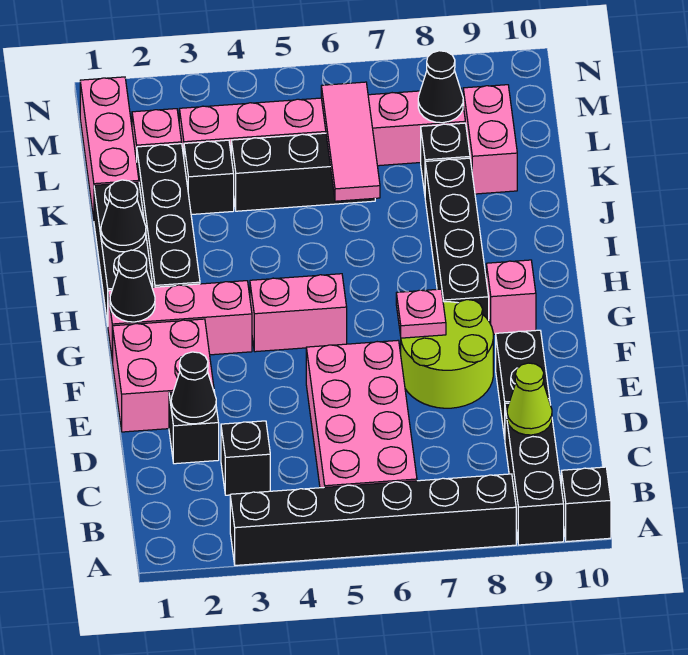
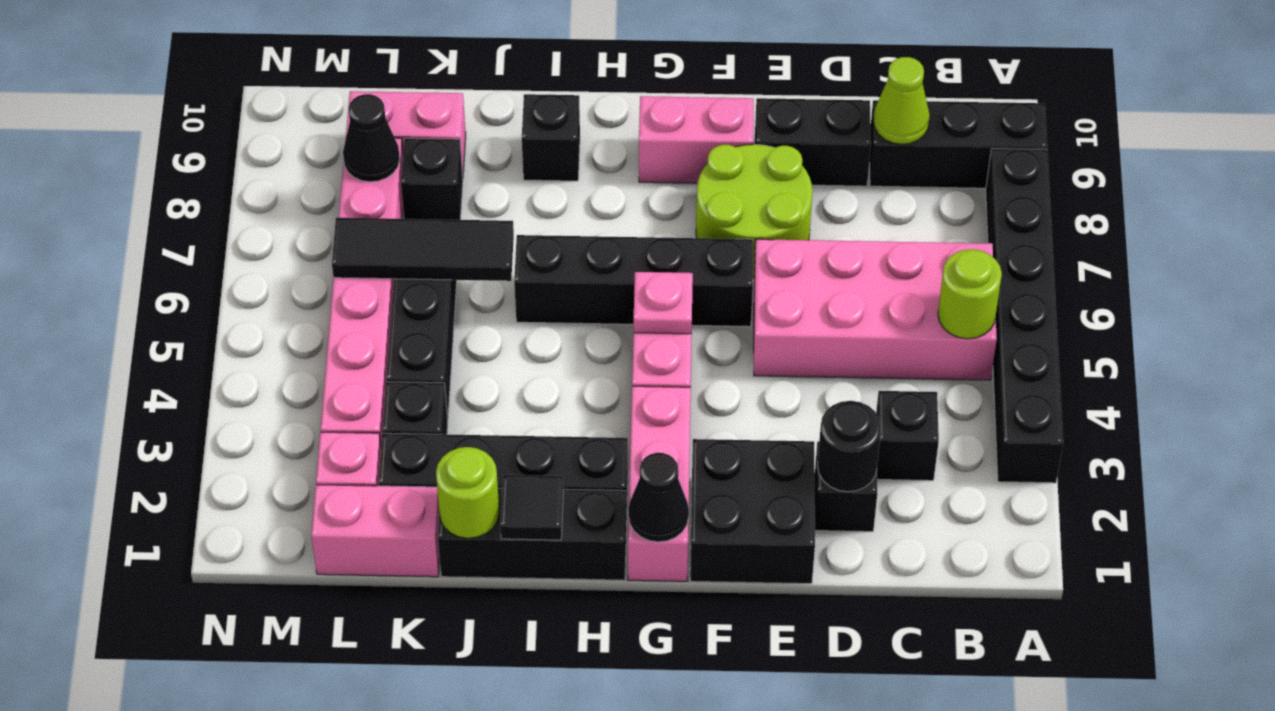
black brick A10 level 1 -> black brick I9 level 1
none -> lime round brick B5 level 2
black cone D2 level 2 -> black round brick D2 level 2
pink brick E1:F2 level 1 -> black brick E1:F2 level 1
pink plate F7 level 2 -> pink plate G5 level 2
black brick G8:J8 level 1 -> black brick F6:I6 level 1
pink brick G9 level 1 -> pink brick F9:G9 level 1
black cone I1 level 2 -> black tile I1 level 2
none -> lime round brick J1 level 2
pink tile J6:L6 level 2 -> black tile J6:L6 level 2
pink brick K1:M1 level 1 -> pink brick K1:L1 level 1

